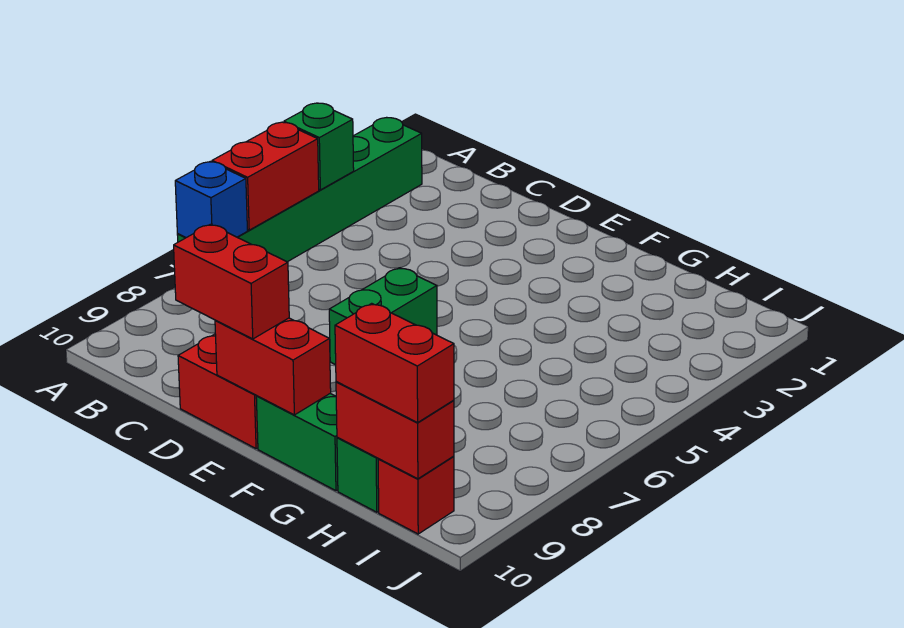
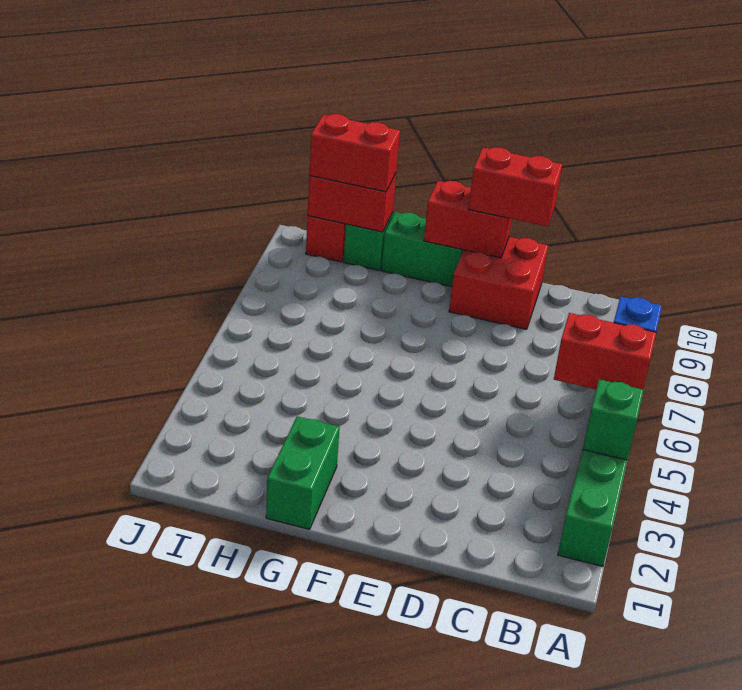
red brick A5:A6 level 2 -> red brick A6:B6 level 2
green brick E6:E7 level 1 -> green brick G1:G2 level 1

